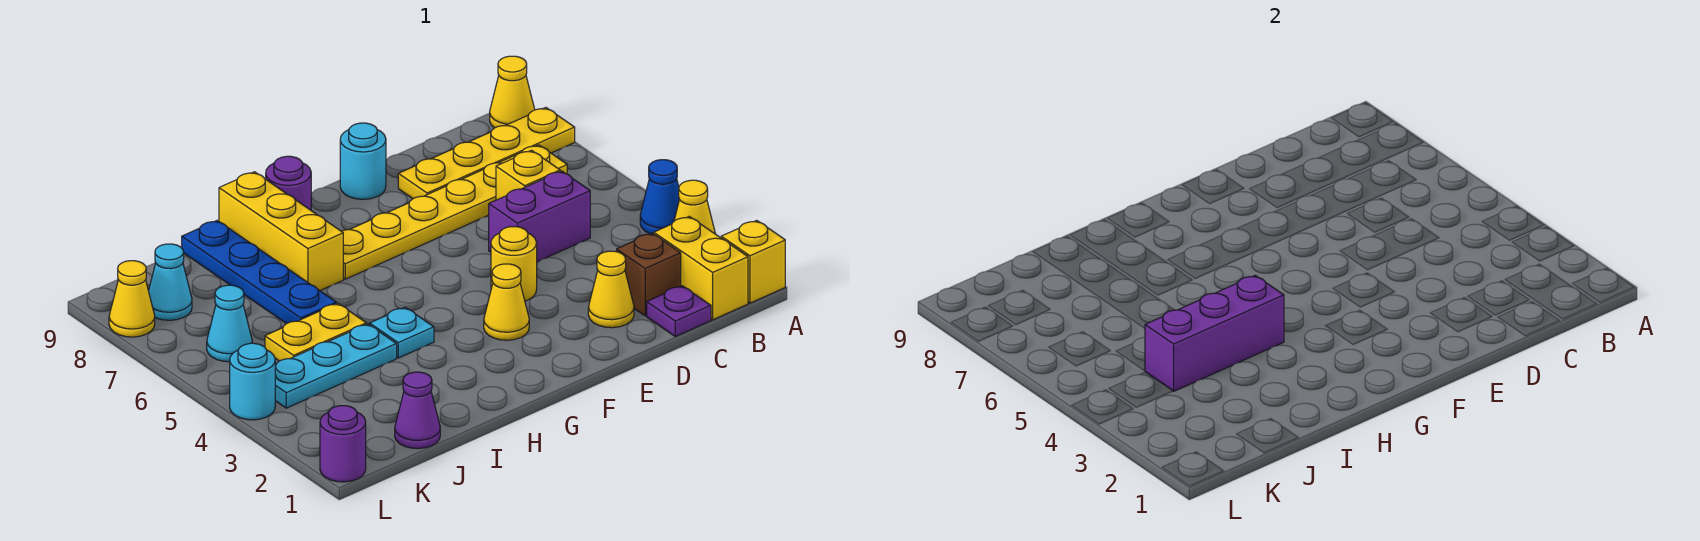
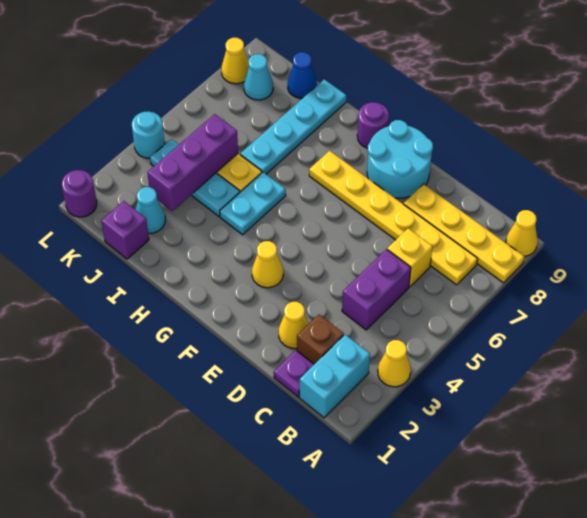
yellow brick A1 level 1 -> none
blue cone A4 level 1 -> blue cone J9 level 1
yellow brick B1:B2 level 1 -> cyan brick B1:B2 level 1
purple brick C5:D5 level 1 -> purple brick C4:C5 level 1
yellow round brick E4 level 1 -> none
cyan round brick E9 level 1 -> cyan round brick E8:F9 level 1
cyan plate H4 level 1 -> cyan plate H4:H5 level 1
purple brick H4:J4 level 2 -> purple brick J3:J5 level 2
yellow brick H7:H9 level 1 -> none
blue plate I6:I9 level 1 -> cyan plate I6:I9 level 1
purple cone J1 level 1 -> purple brick J1 level 1
cyan cone K6 level 1 -> cyan cone J2 level 1

